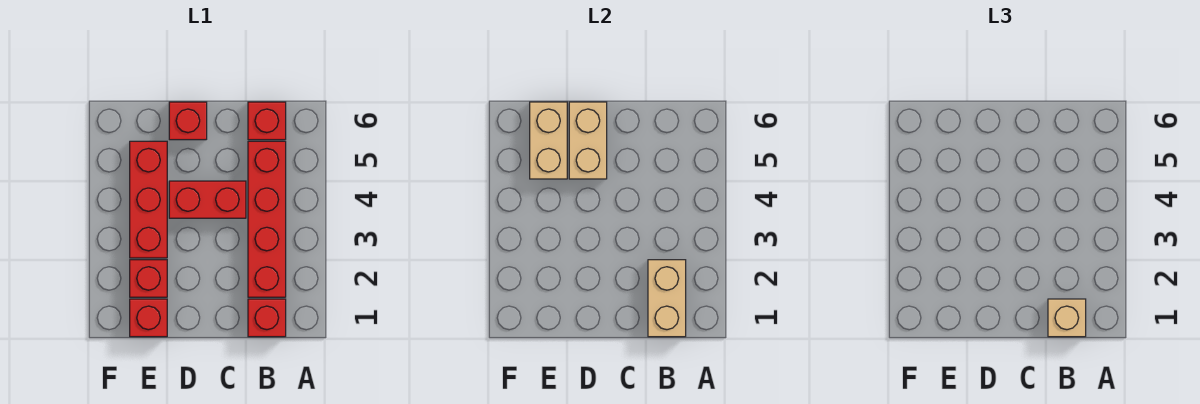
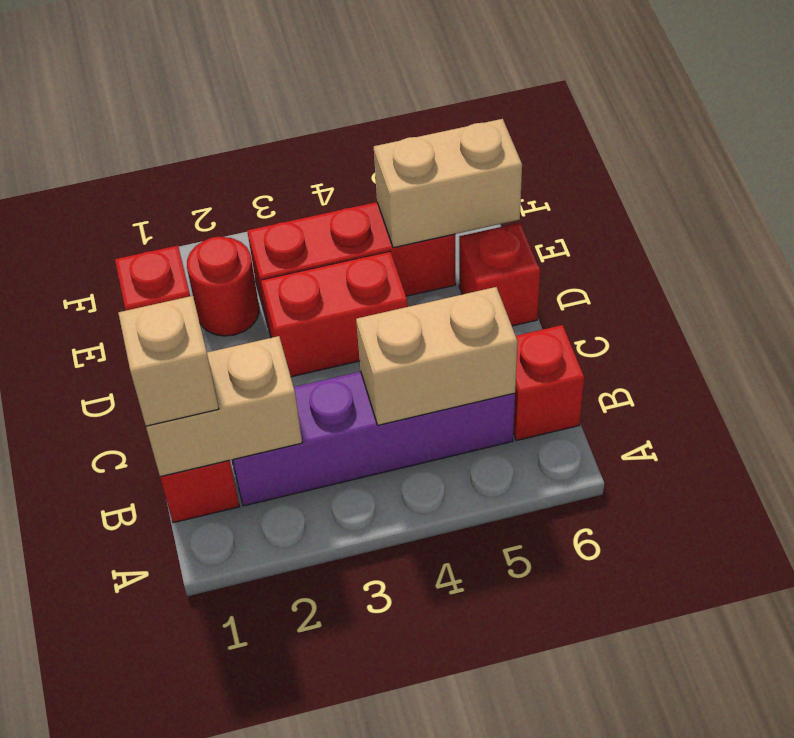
red brick B2:B5 level 1 -> purple brick B2:B5 level 1
red brick C4:D4 level 1 -> red brick D3:D4 level 1
tan brick D5:D6 level 2 -> tan brick B4:B5 level 2
red brick E2 level 1 -> red round brick E2 level 1

